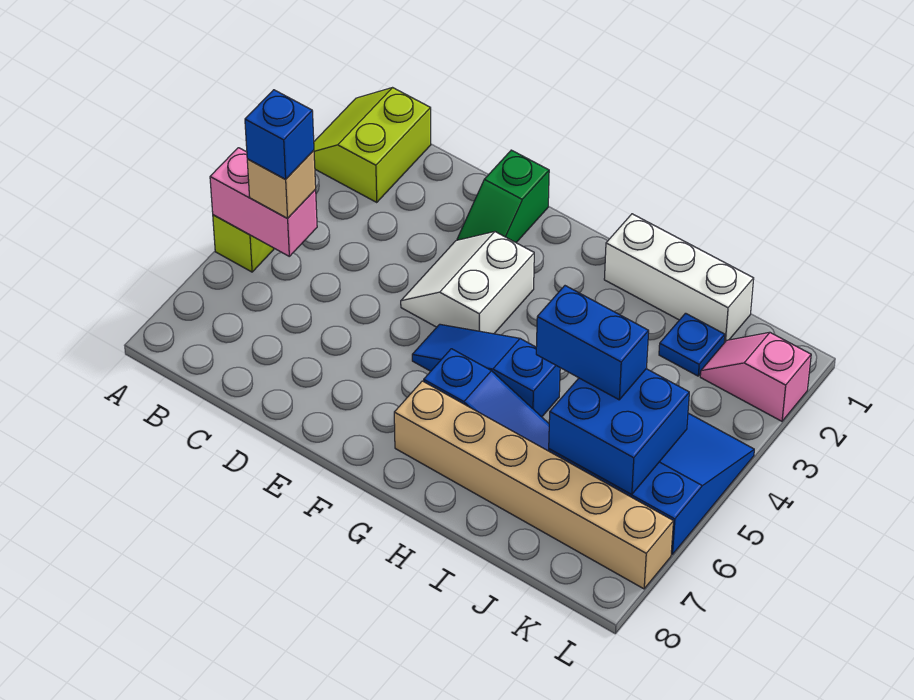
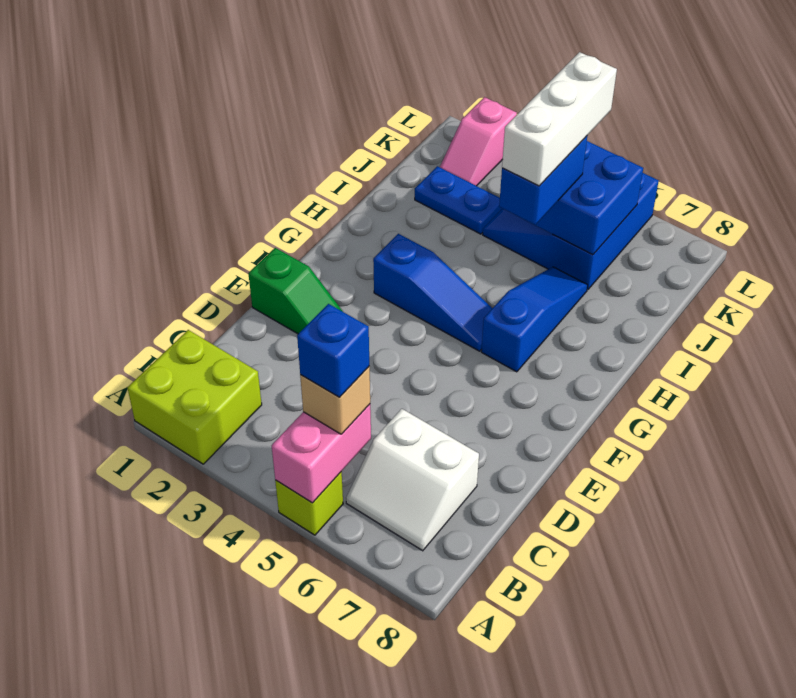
lime slope A1:B2 level 1 top B -> lime brick A1:B2 level 1
white slope E3:F4 level 1 top F -> white slope B6:C7 level 1 top C
blue slope F5:H5 level 1 top H -> blue slope G3:G5 level 1 top 3
tan brick G7:L7 level 1 -> none
white brick H1:J1 level 1 -> white brick I5:K5 level 4
blue plate J2 level 1 -> blue plate J2:J3 level 1

